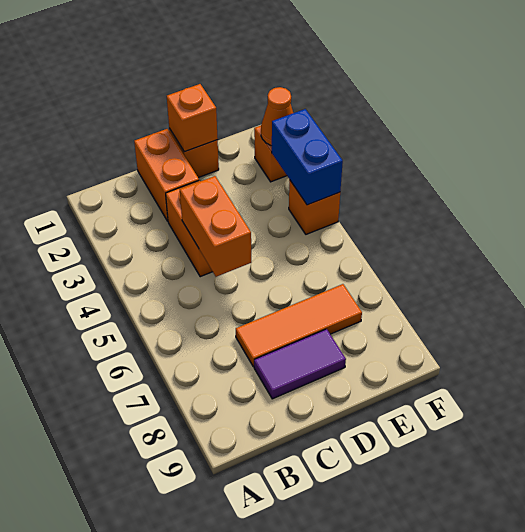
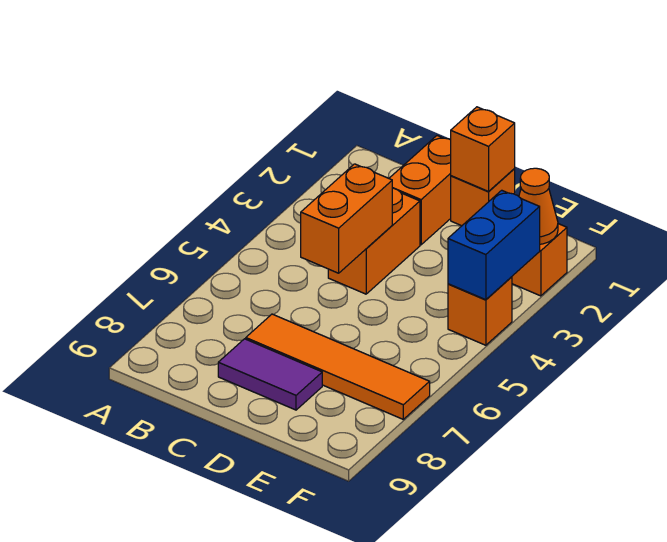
orange tile C7:E7 level 1 -> orange tile C7:F7 level 1

